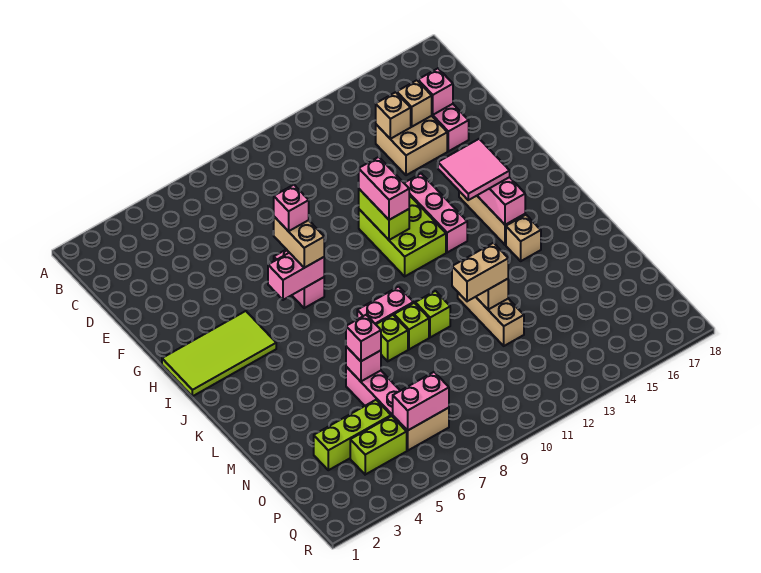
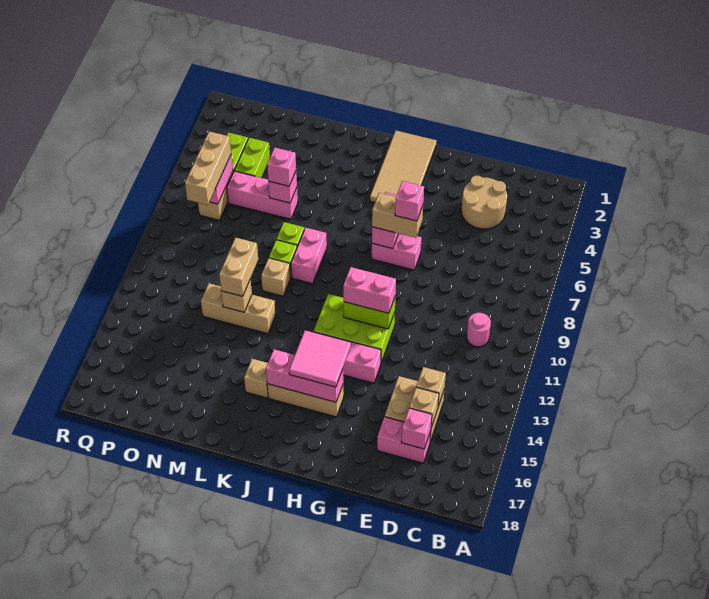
none -> pink round brick C10 level 1
none -> tan round brick D3:E4 level 1
lime tile H1:I4 level 1 -> tan tile H1:I4 level 1
lime brick L10 level 1 -> tan brick L10 level 1
lime brick O3:O5 level 1 -> lime brick O4:O5 level 1
none -> tan brick P6:P8 level 3

